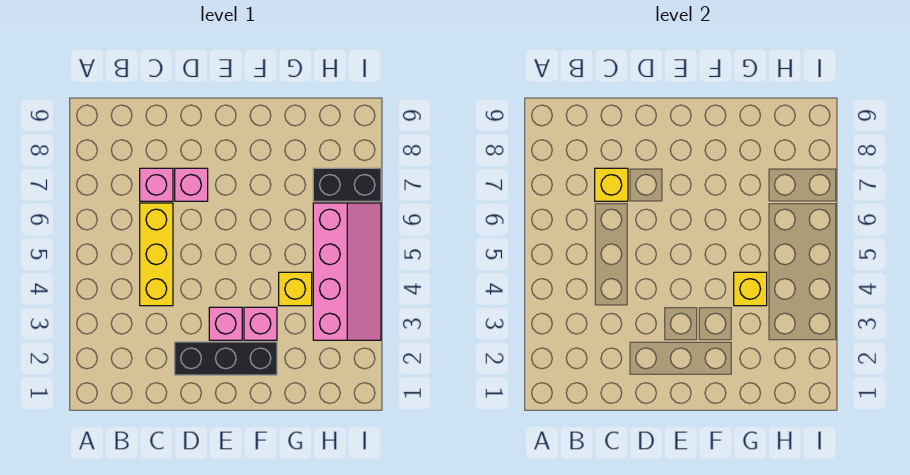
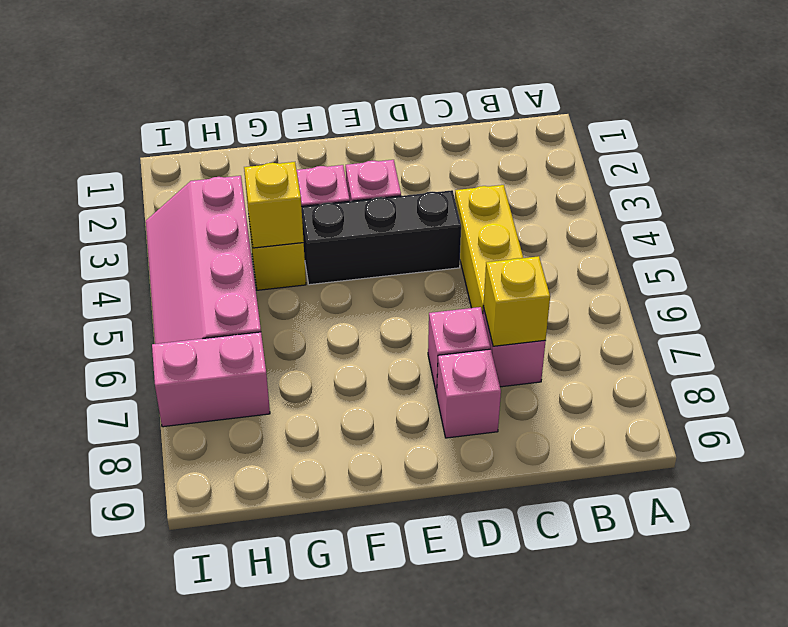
black brick D2:F2 level 1 -> black brick D4:F4 level 1
none -> pink brick D8 level 1
black brick H7:I7 level 1 -> pink brick H7:I7 level 1

